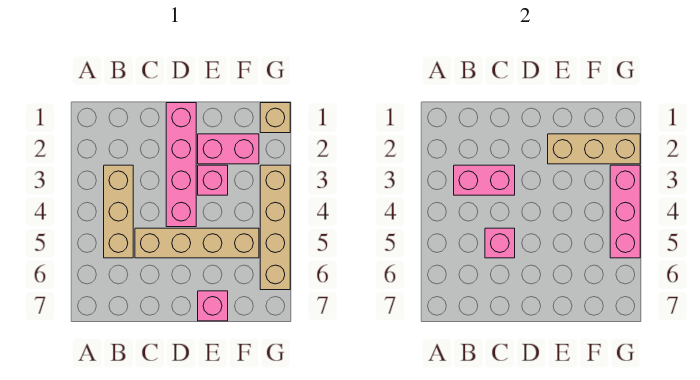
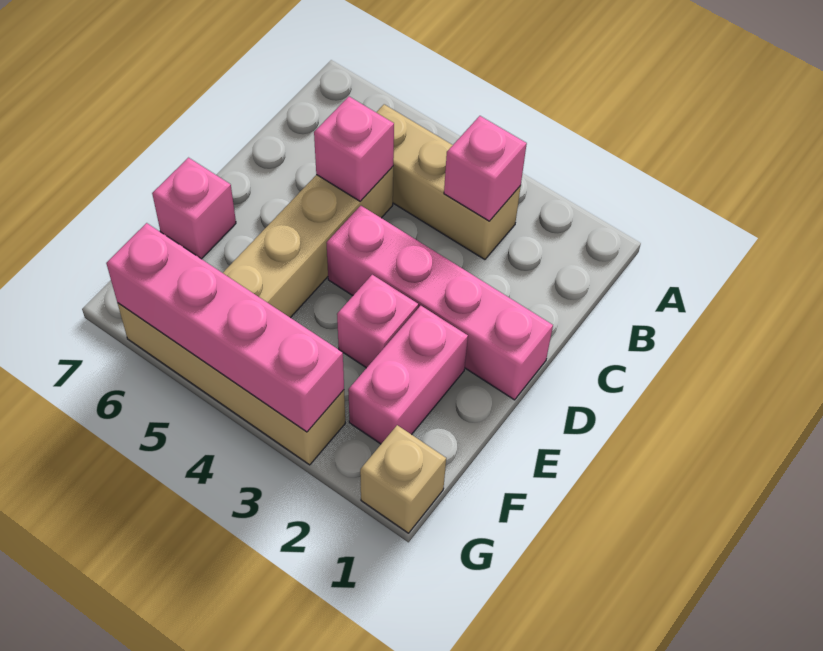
pink brick B3:C3 level 2 -> pink brick B3 level 2
tan brick E2:G2 level 2 -> none
pink brick G3:G5 level 2 -> pink brick G3:G6 level 2

